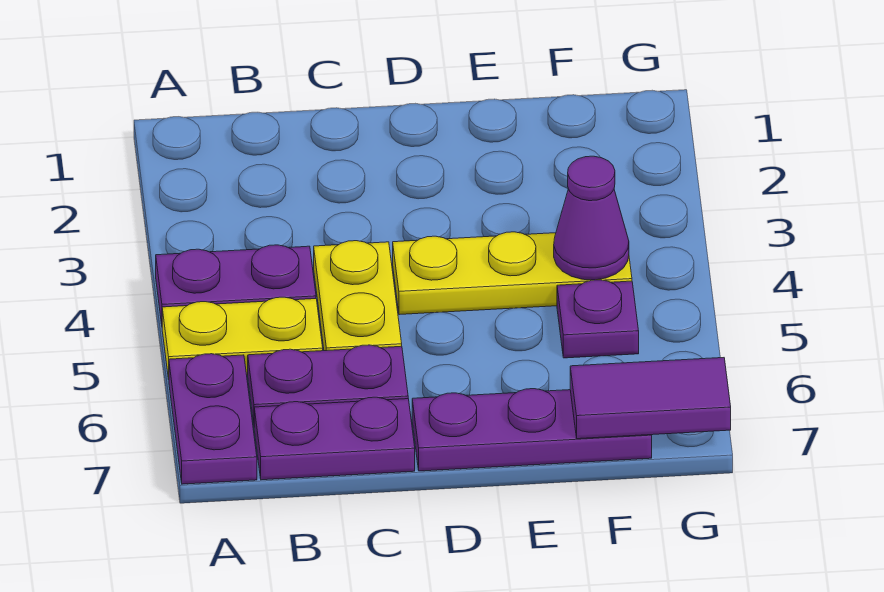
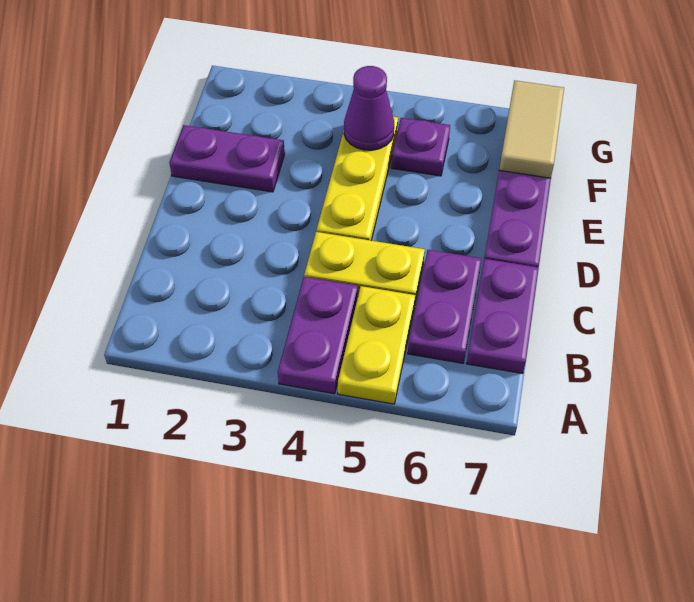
purple plate A6:A7 level 1 -> purple plate E1:E2 level 1
purple tile F7:G7 level 2 -> tan tile F7:G7 level 2

